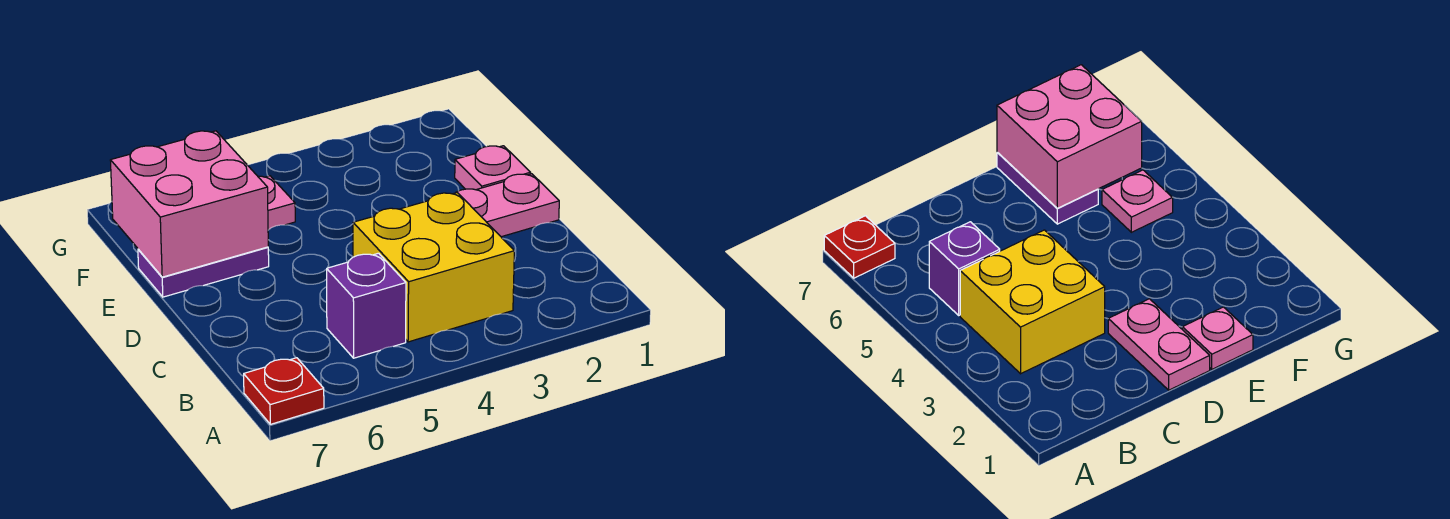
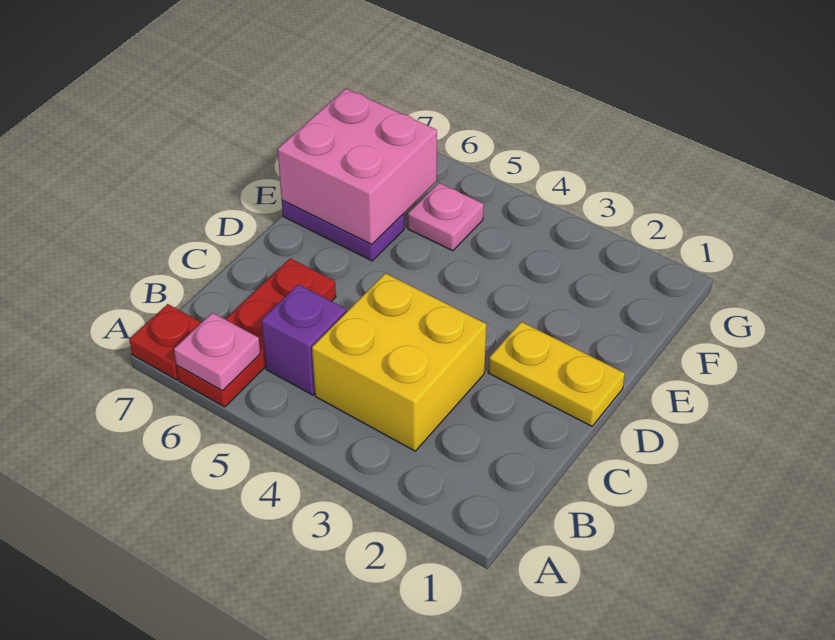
none -> red plate A6:C6 level 1
pink plate D1:D2 level 1 -> yellow plate D1:D2 level 1
pink plate E1 level 1 -> pink plate A6 level 2

